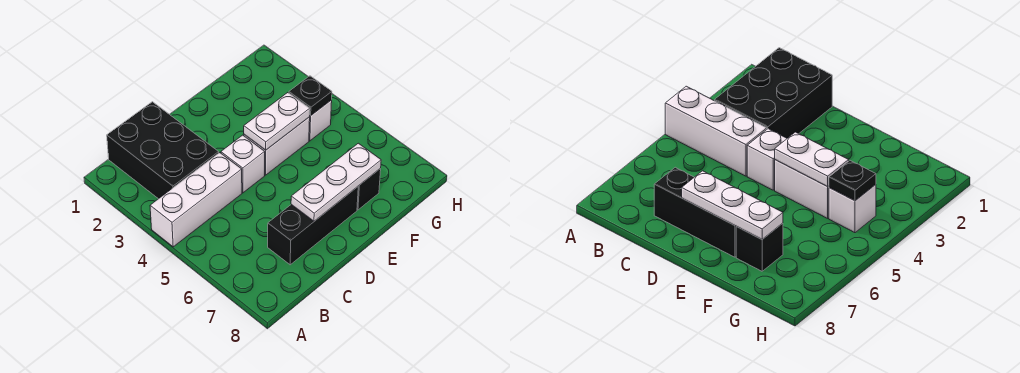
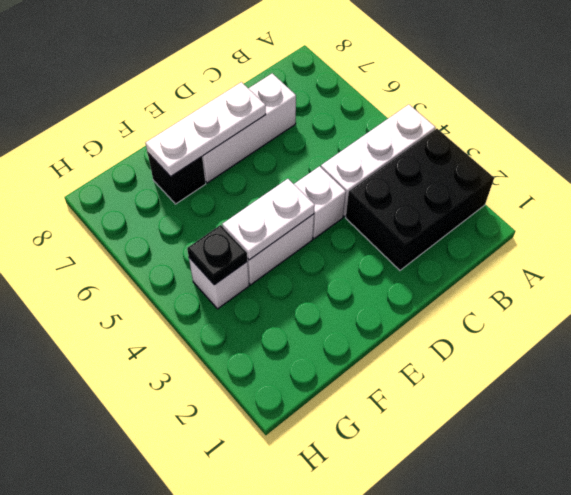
black brick B1:C3 level 1 -> black brick A2:C3 level 1
black brick C7:E7 level 1 -> white brick C7:E7 level 1

